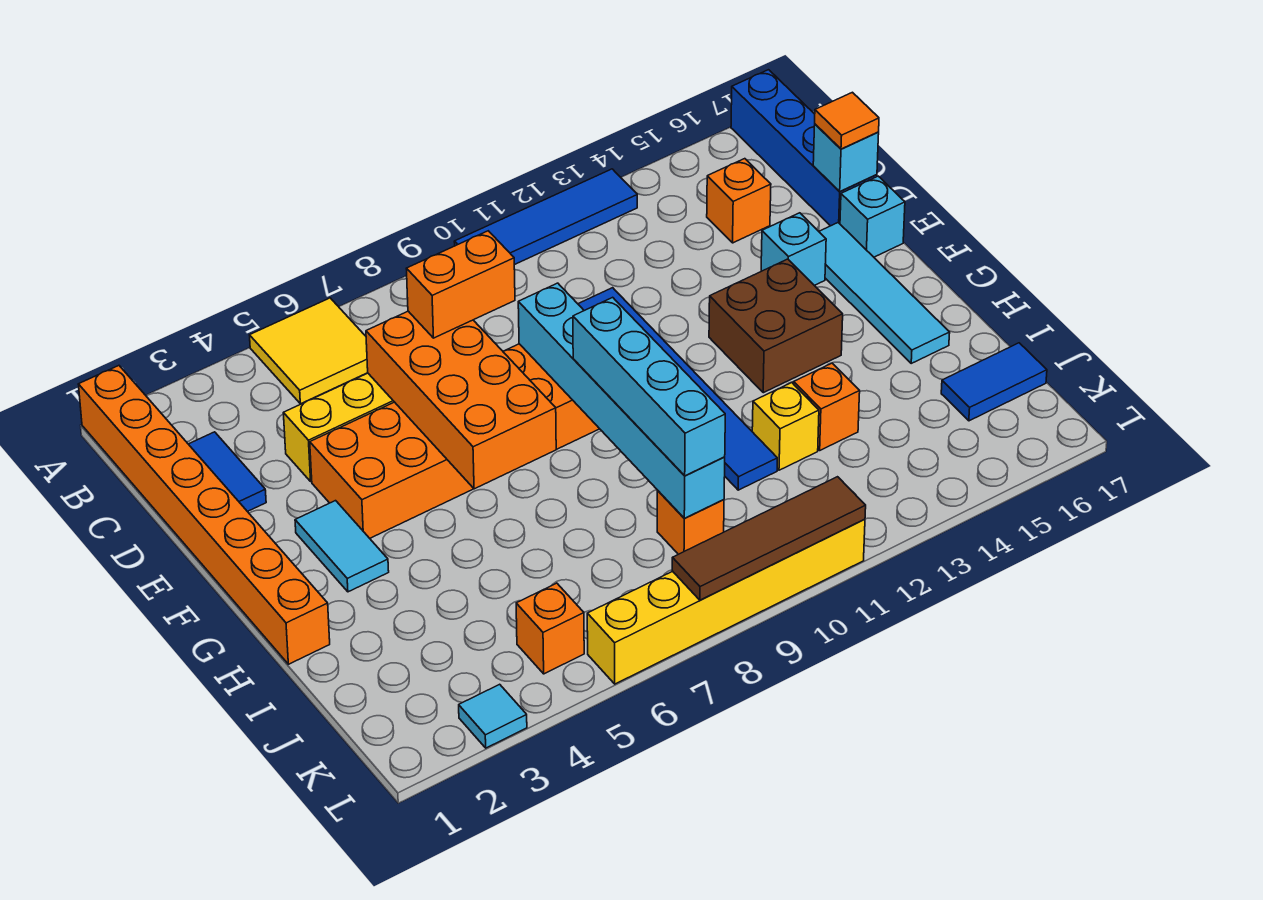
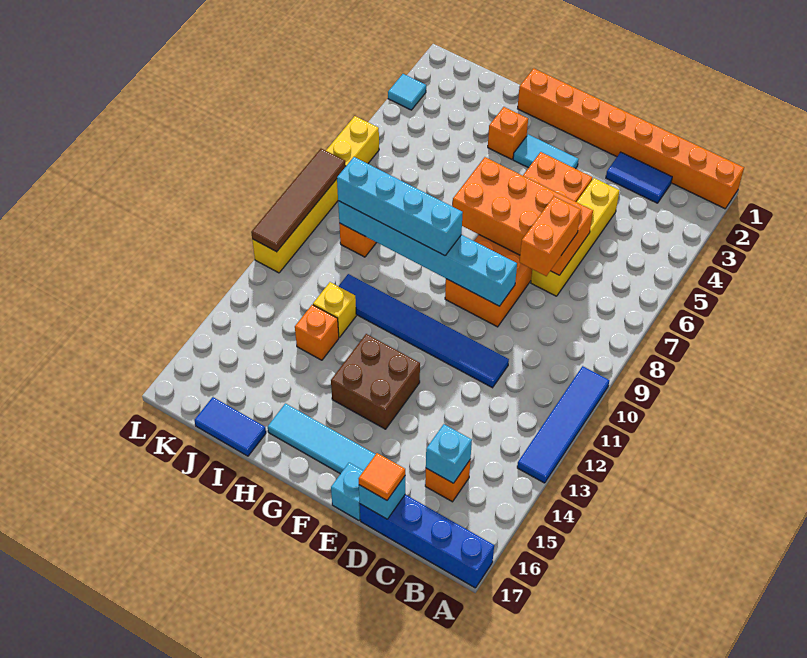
yellow tile A5:B6 level 1 -> none
cyan brick E15 level 1 -> cyan brick C15 level 2
blue tile J16:J17 level 1 -> blue tile I17:J17 level 1
orange brick K5 level 1 -> orange brick H3 level 1

